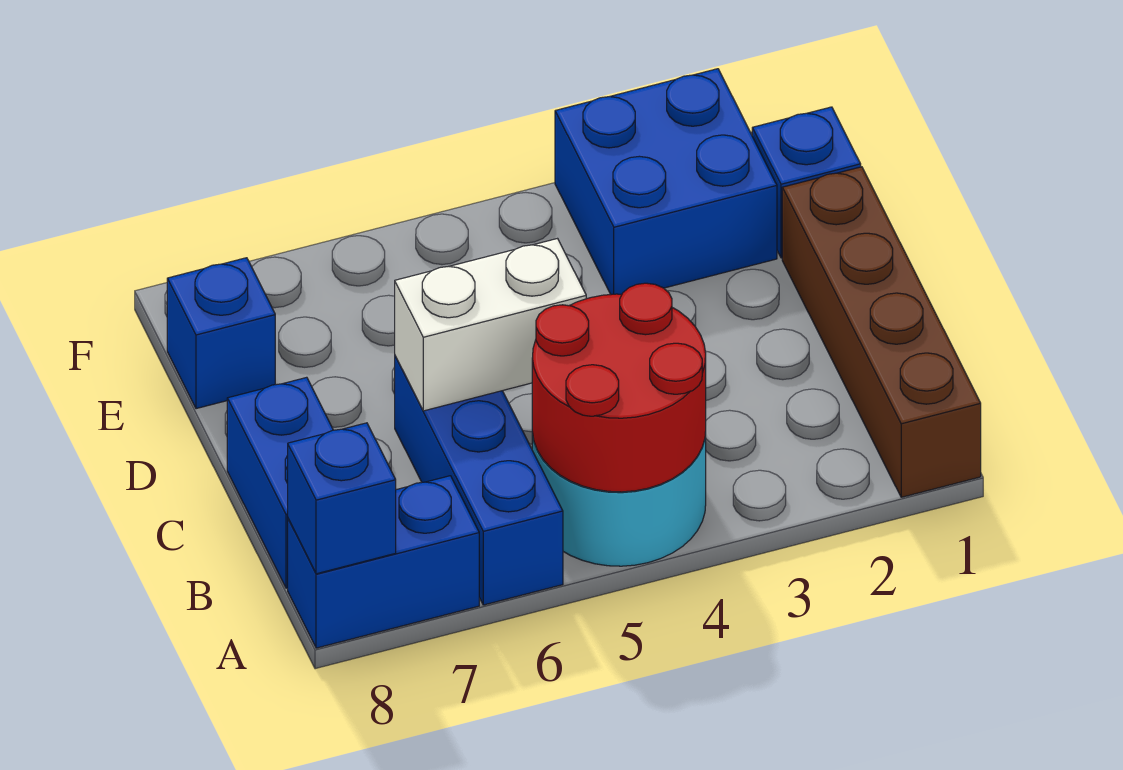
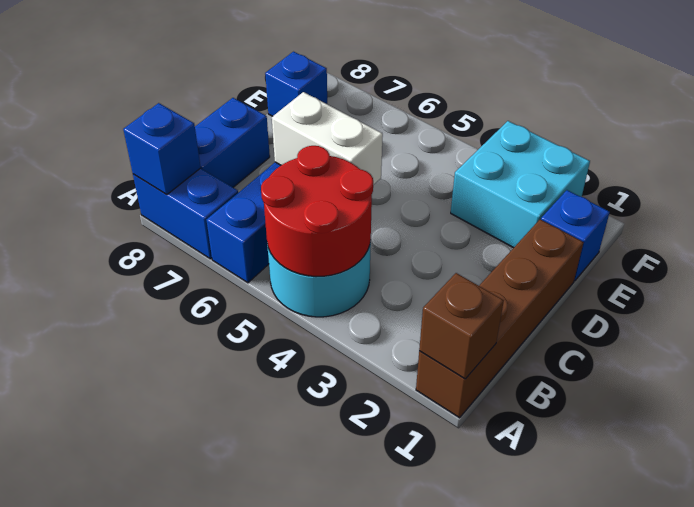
none -> brown brick A1 level 2
blue brick E2:F3 level 1 -> cyan brick E2:F3 level 1

